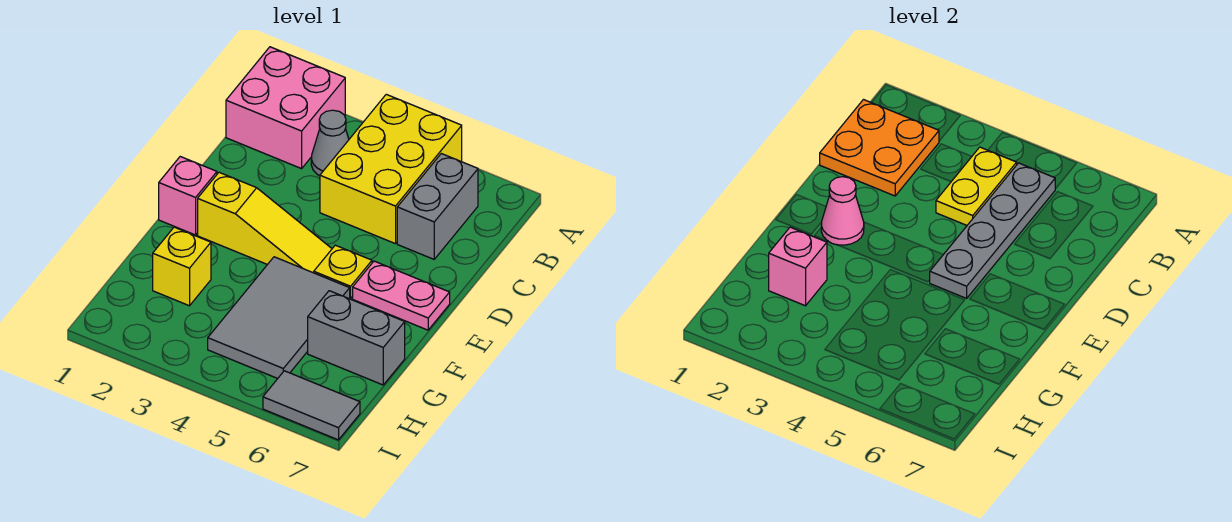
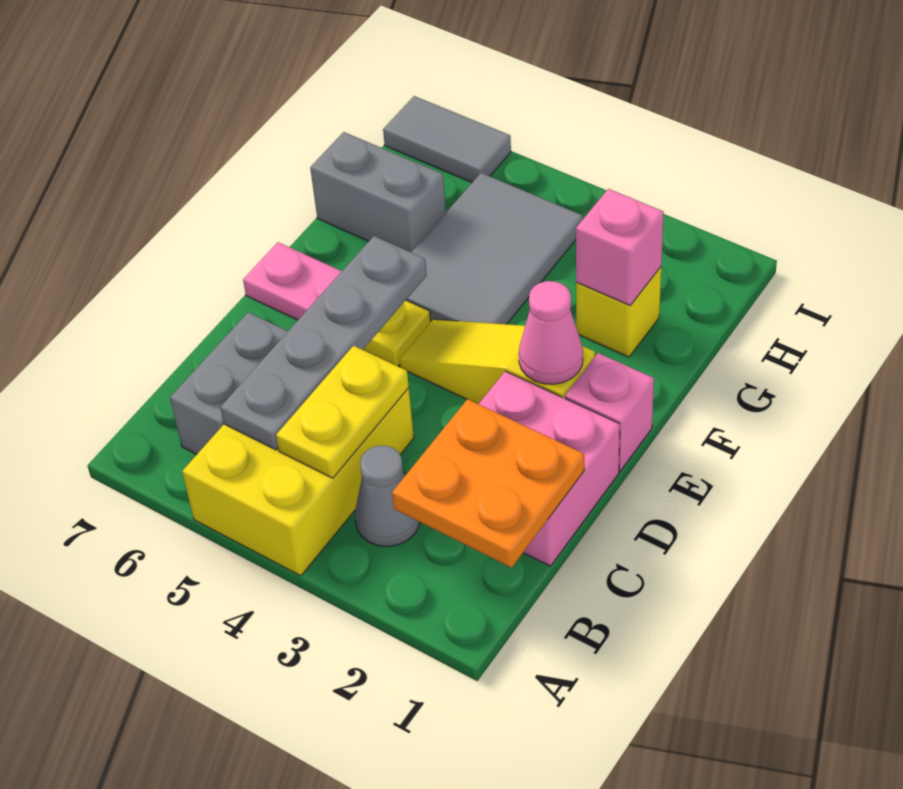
pink brick A1:B2 level 1 -> pink brick C1:D2 level 1

